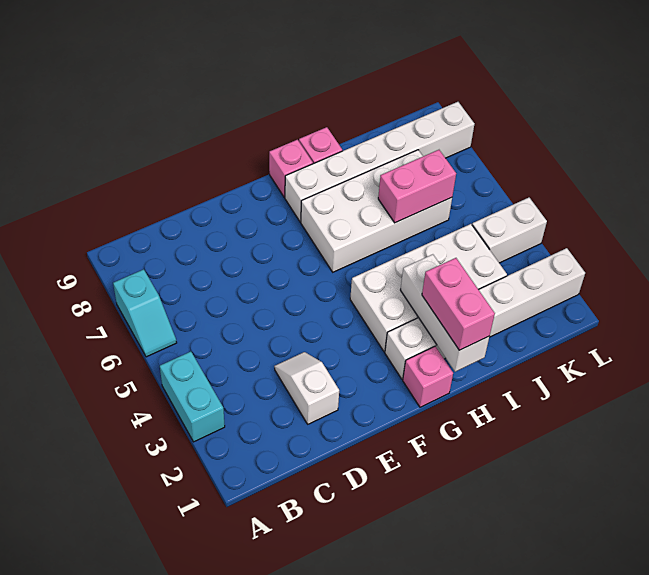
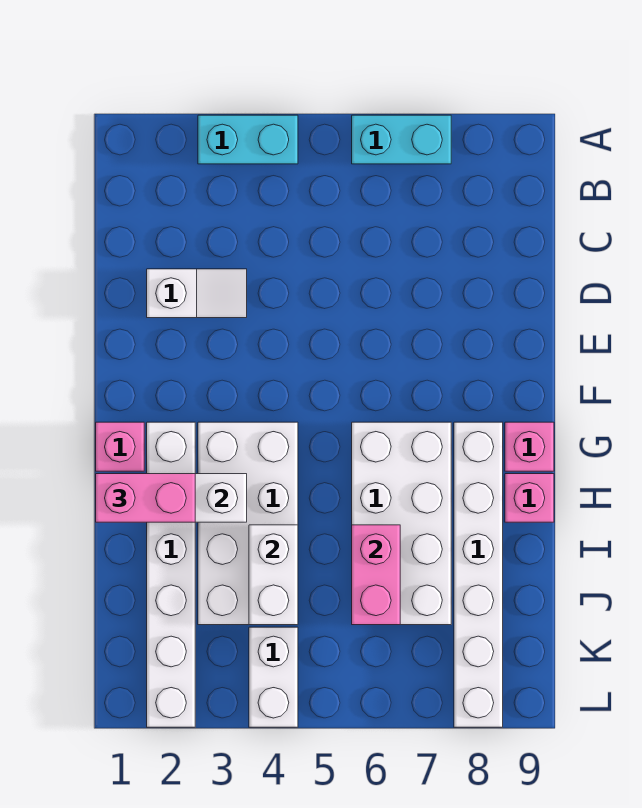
cyan slope A6:A7 level 1 top 7 -> cyan brick A6:A7 level 1
none -> white brick I4:J4 level 2

